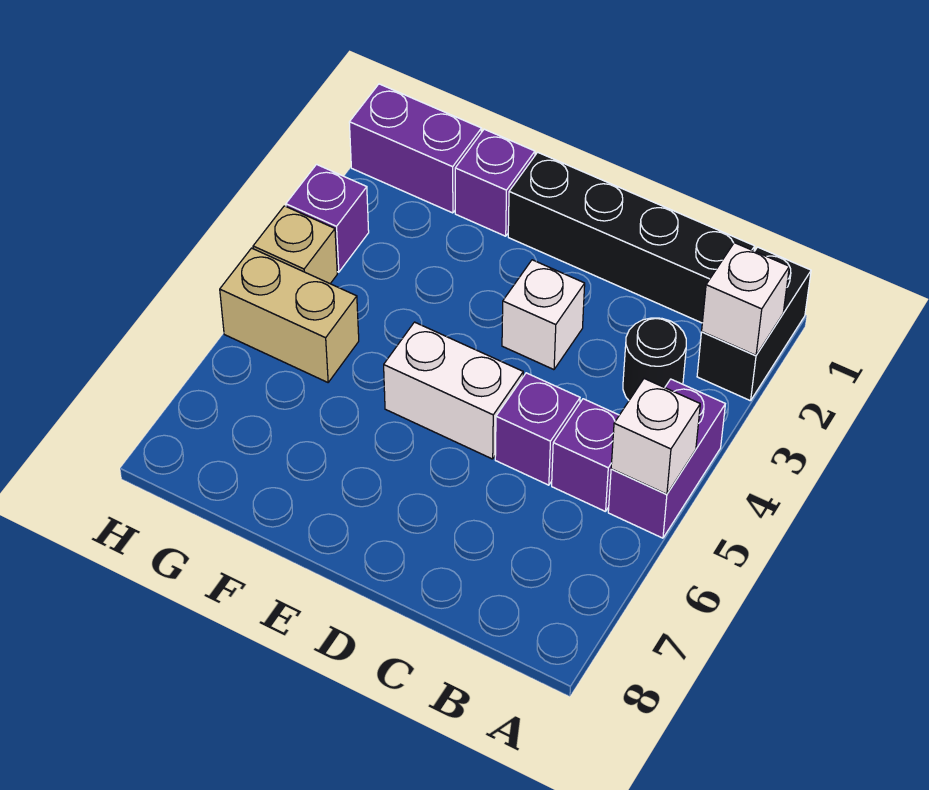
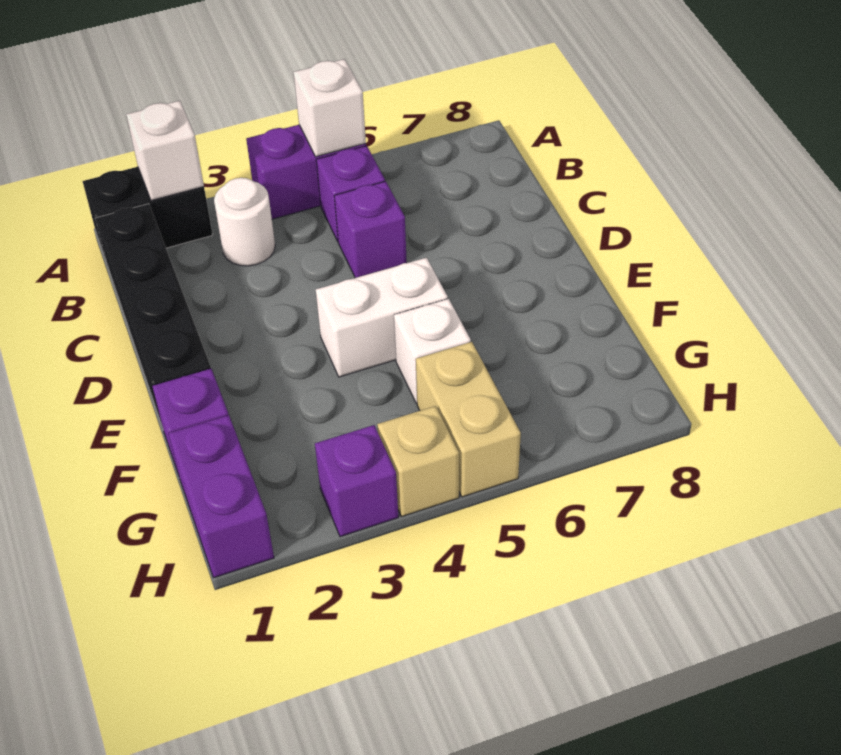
black round brick B3 level 1 -> white round brick B3 level 1
white brick D3 level 1 -> white brick F5 level 1
white brick D5:E5 level 1 -> white brick E4:E5 level 1

